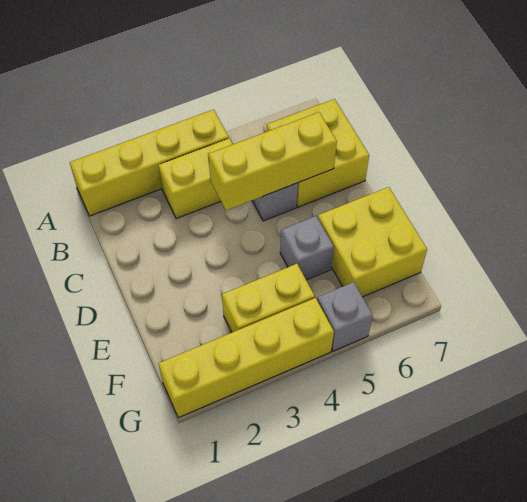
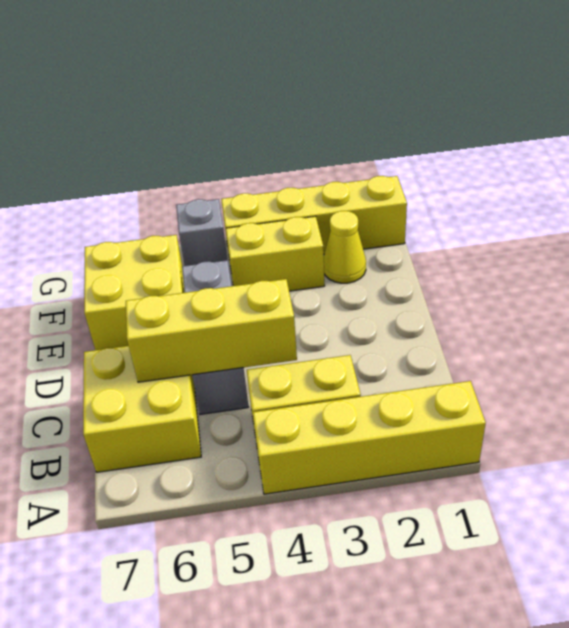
none -> yellow cone F2 level 1

